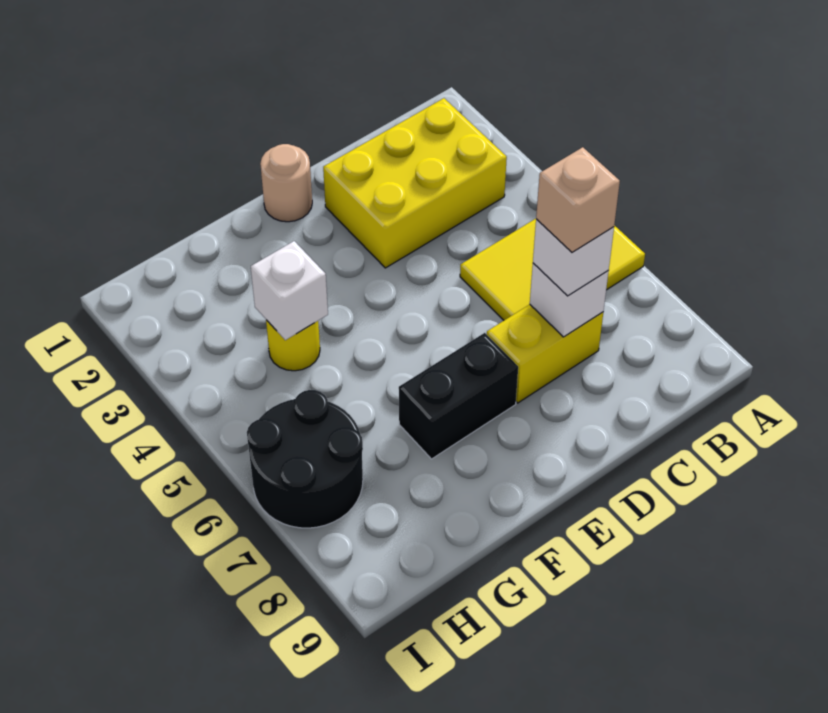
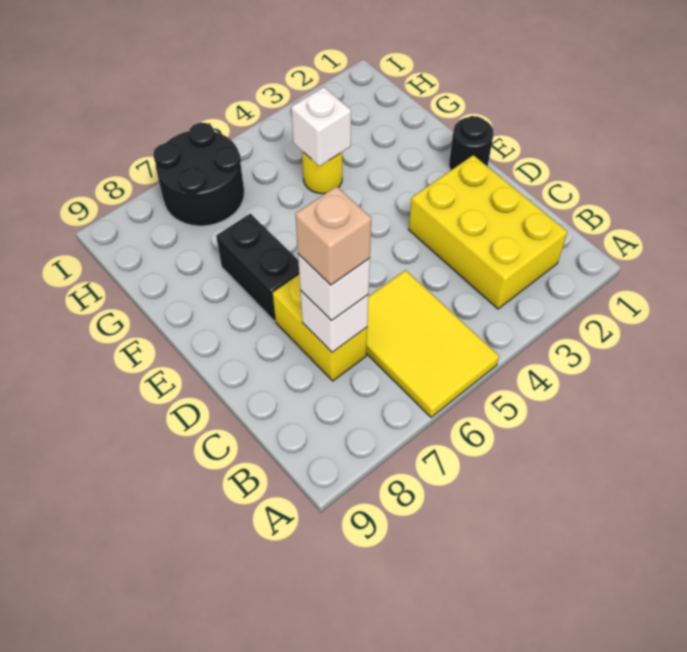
tan round brick E1 level 1 -> black round brick E1 level 1

